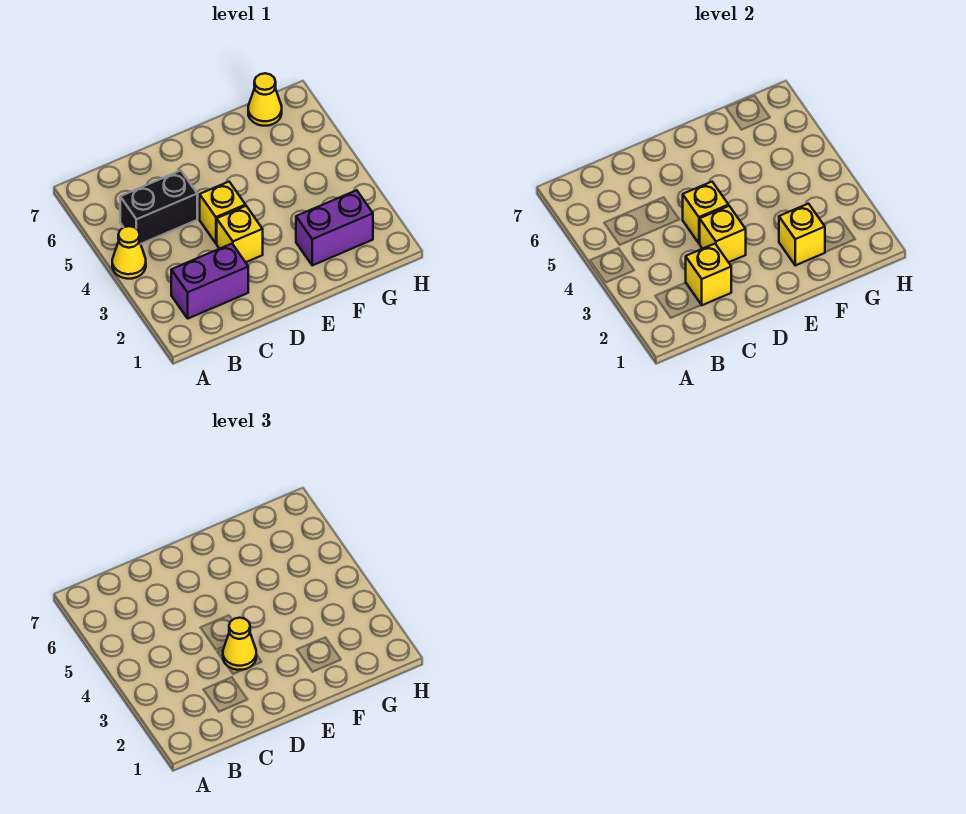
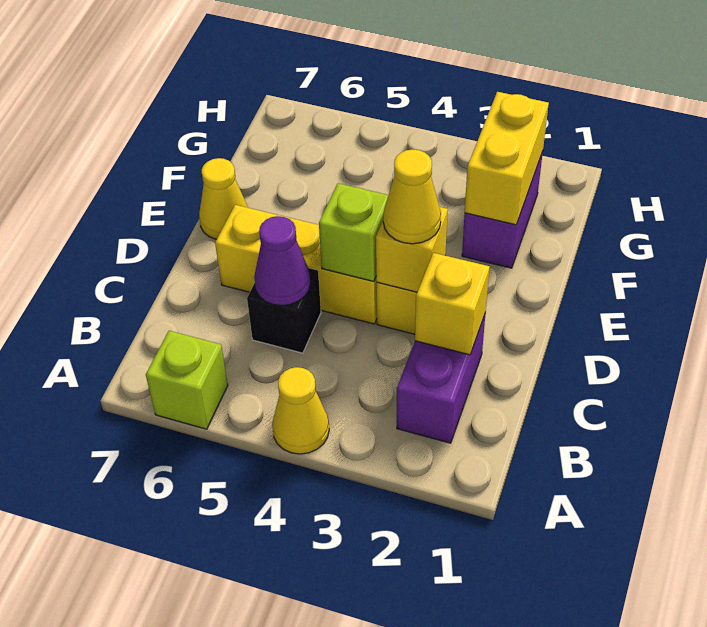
none -> lime brick A6 level 1
black brick B5:C5 level 1 -> black brick C5 level 1
none -> purple cone C5 level 2
yellow brick D4 level 1 -> yellow brick D4:D6 level 1
yellow brick D4 level 2 -> lime brick D4 level 2
yellow brick F2 level 2 -> yellow brick F2:G2 level 2
yellow cone G7 level 1 -> yellow cone E7 level 1

